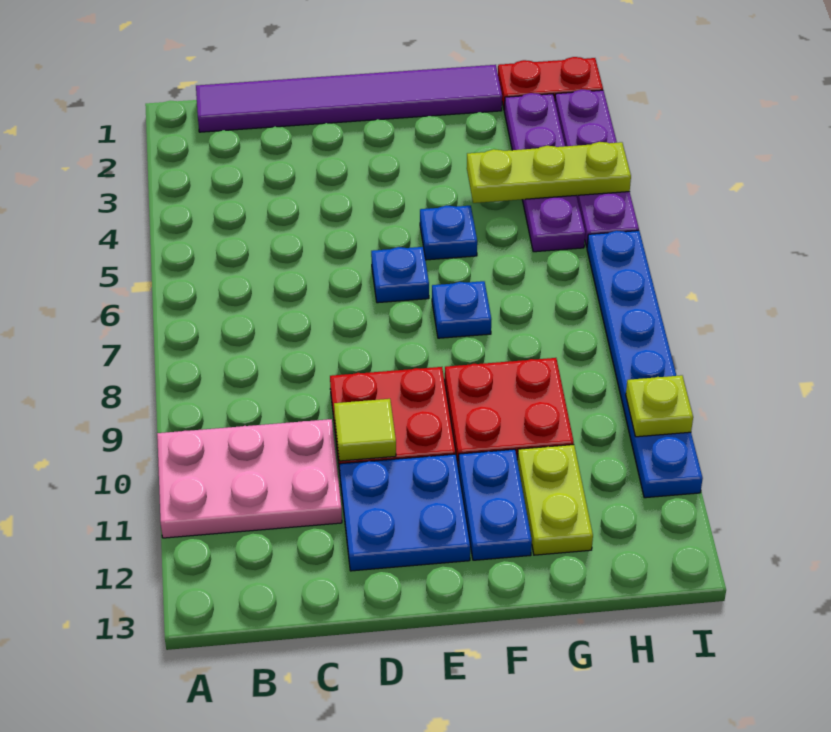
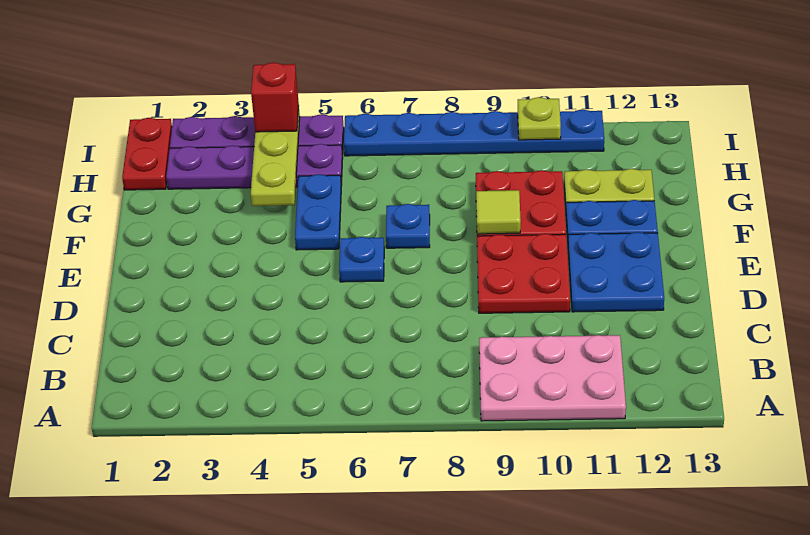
pink plate A10:C11 level 1 -> pink plate A9:B11 level 1
purple tile B1:G1 level 1 -> none
lime tile D10 level 2 -> lime tile F9 level 2
blue plate F5 level 1 -> blue plate F5:G5 level 1
none -> red brick I4 level 3

